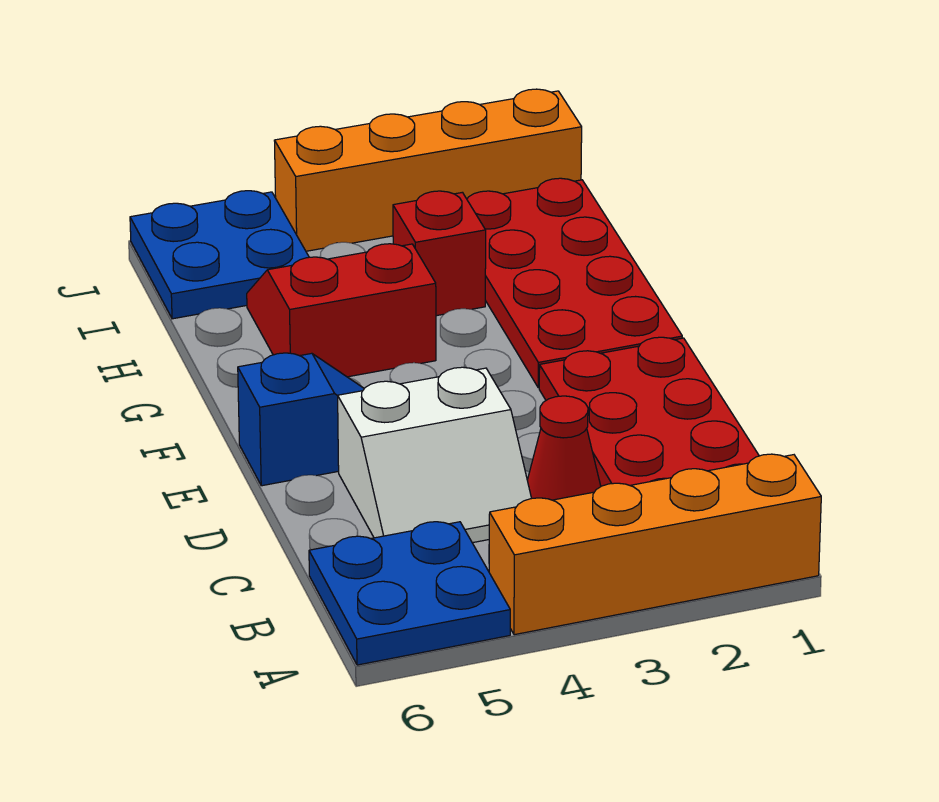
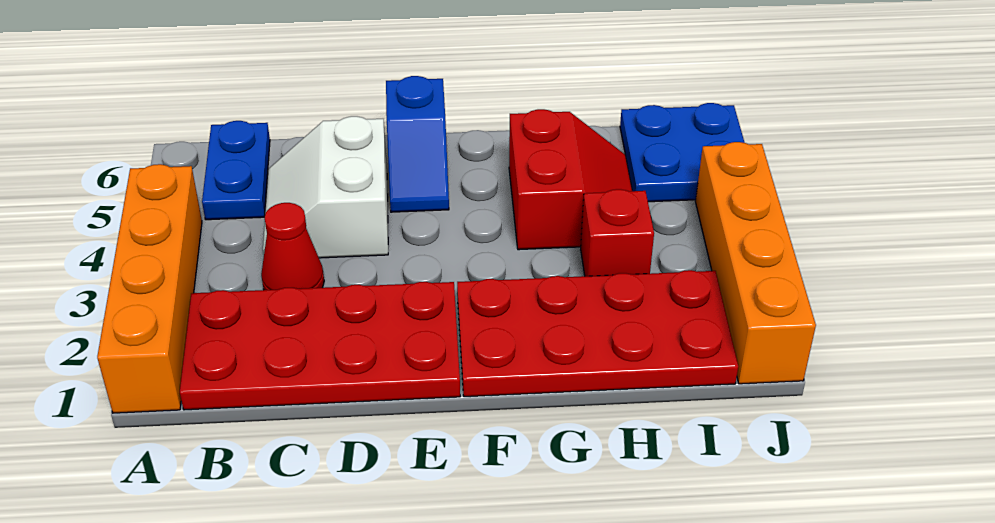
blue plate A5:B6 level 1 -> blue plate B5:B6 level 1

